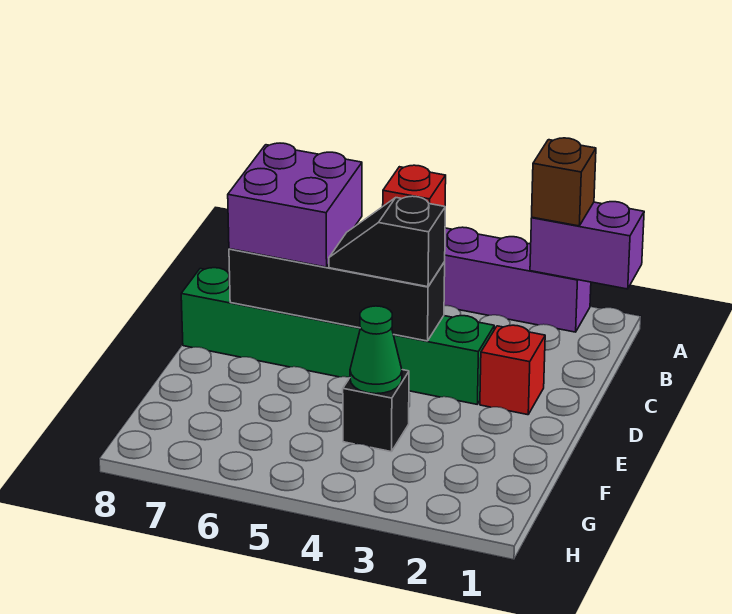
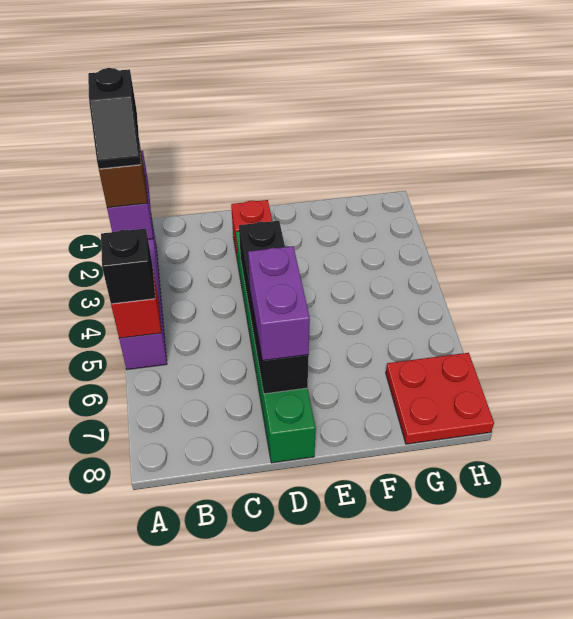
purple brick C6:D7 level 3 -> purple brick D6:D7 level 3
black slope D4:D5 level 3 top 4 -> black slope A1:A2 level 4 top 1
black brick F4 level 1 -> black brick A5 level 3
green cone F4 level 2 -> none
none -> red plate G7:H8 level 1

